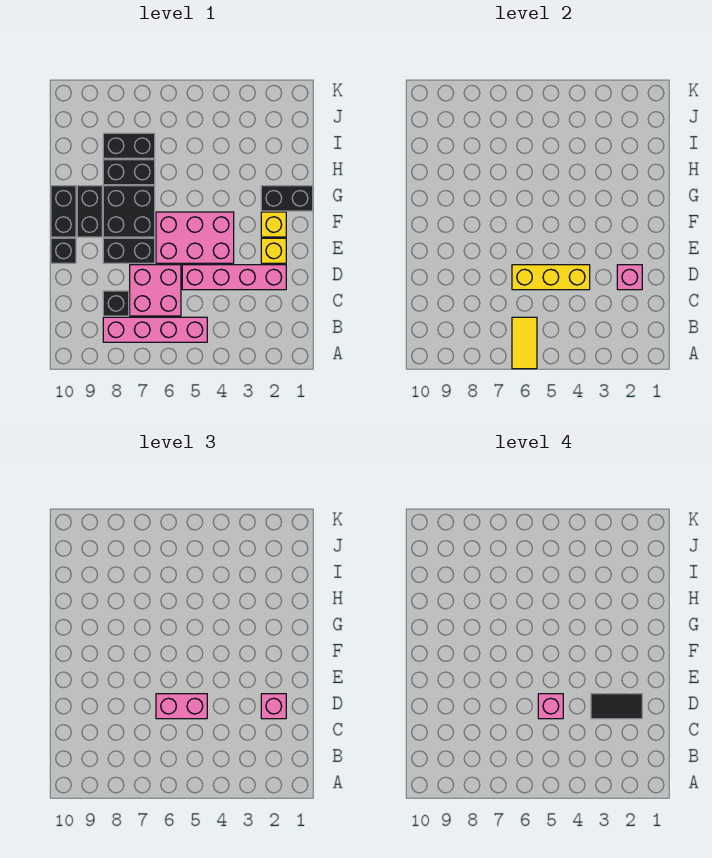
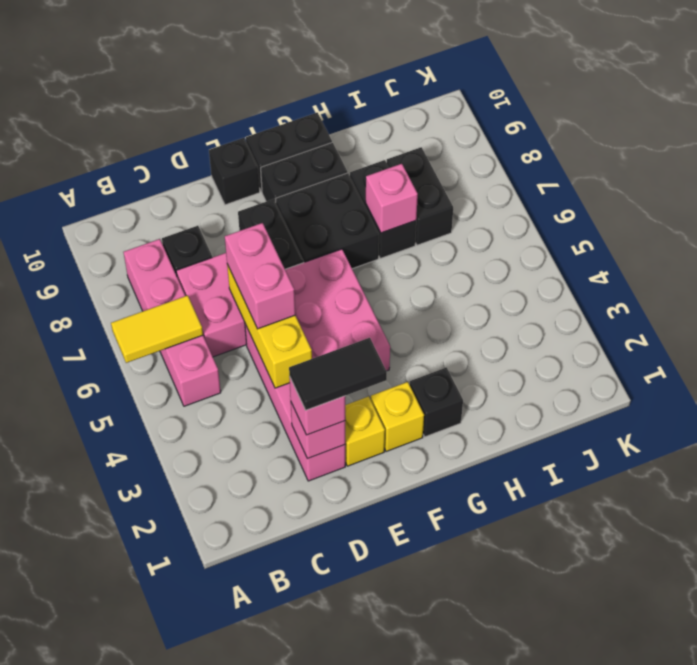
black tile D2:D3 level 4 -> black tile D2:E2 level 4
pink brick D5 level 4 -> pink brick H7 level 2
black brick G1:G2 level 1 -> black brick G2 level 1

